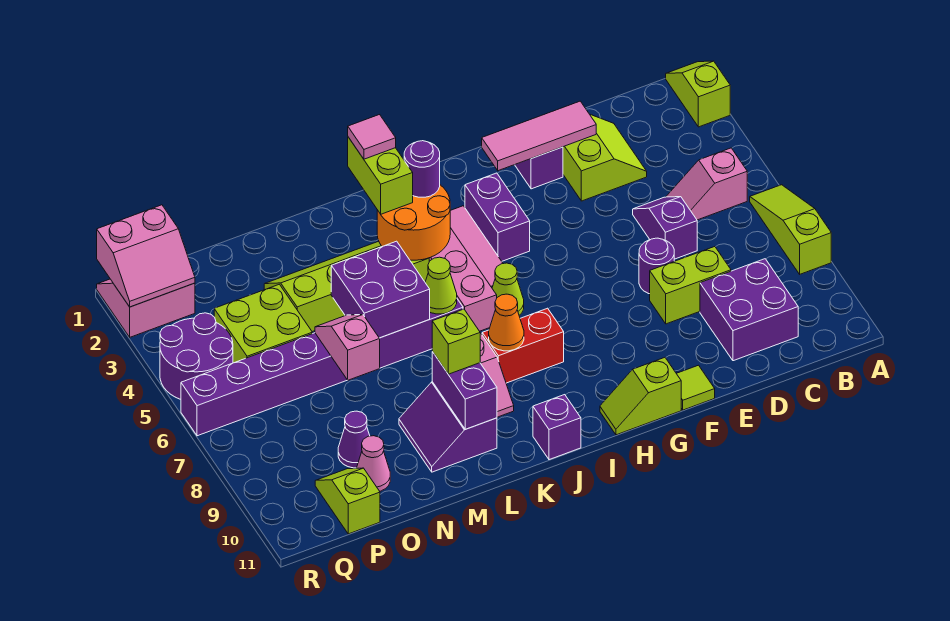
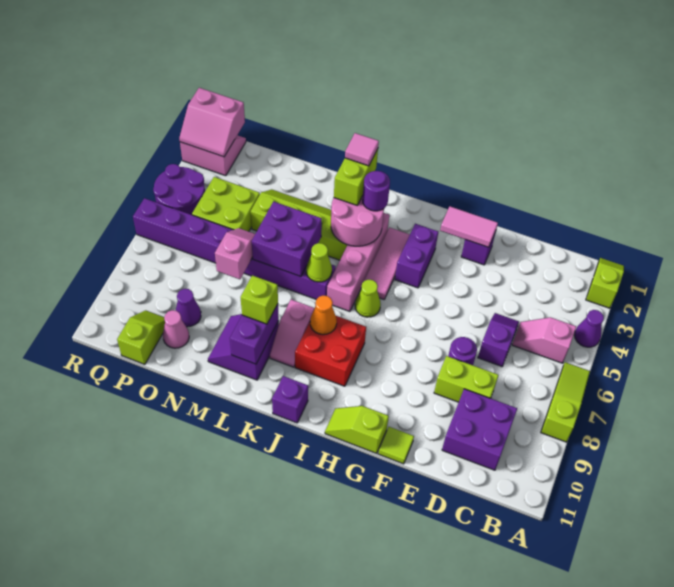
none -> purple cone A4 level 1
lime slope D2:E3 level 1 top E -> none
pink tile E2:G2 level 2 -> pink tile F2:G2 level 2
red brick I8:J8 level 1 -> red brick I8:J9 level 1
orange round brick J3:K4 level 2 -> pink round brick J3:K4 level 2

